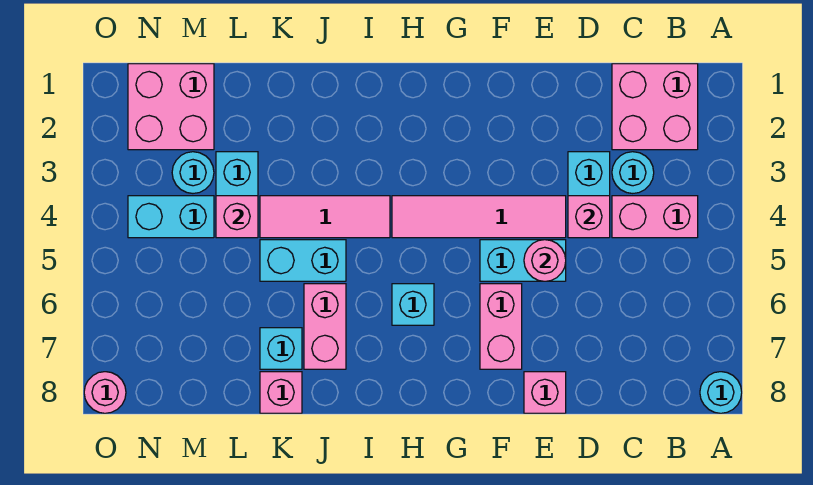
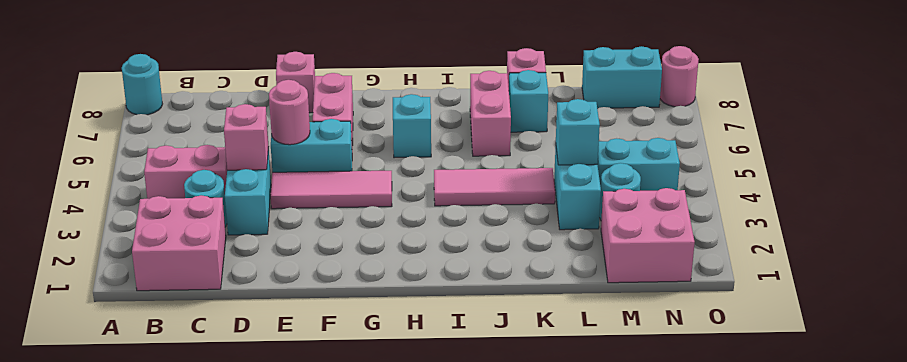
pink tile E4:H4 level 1 -> pink tile E4:G4 level 1
cyan brick J5:K5 level 1 -> cyan brick M8:N8 level 1
pink brick L4 level 2 -> cyan brick L4 level 2

